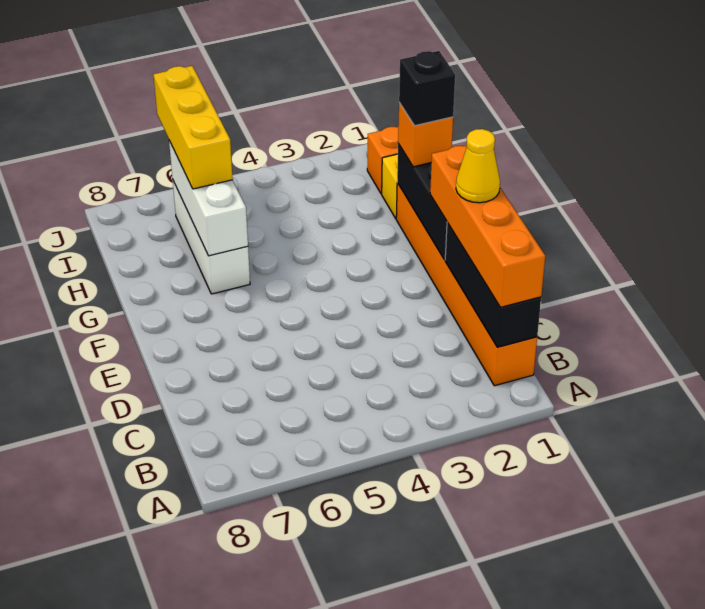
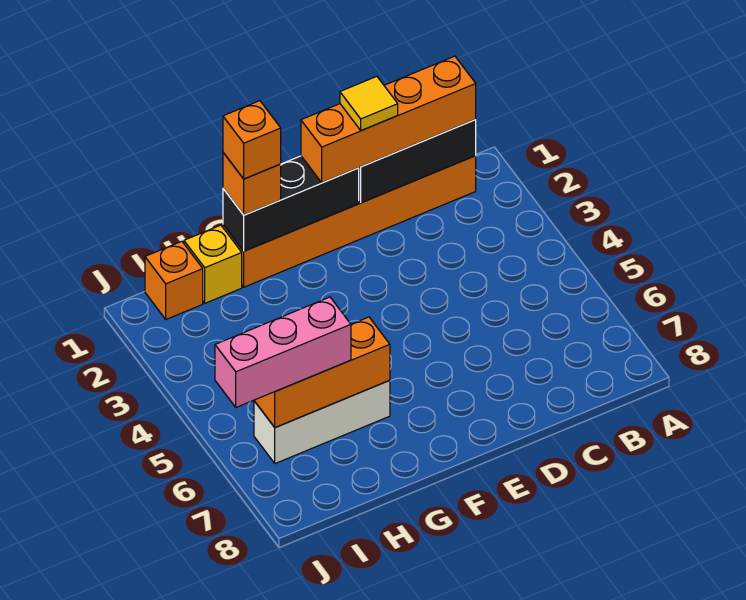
yellow cone D1 level 4 -> yellow tile D1 level 4
black brick G1 level 4 -> orange brick G1 level 4
white brick G6:I6 level 2 -> orange brick G6:I6 level 2
yellow brick H6:J6 level 3 -> pink brick H6:J6 level 3

